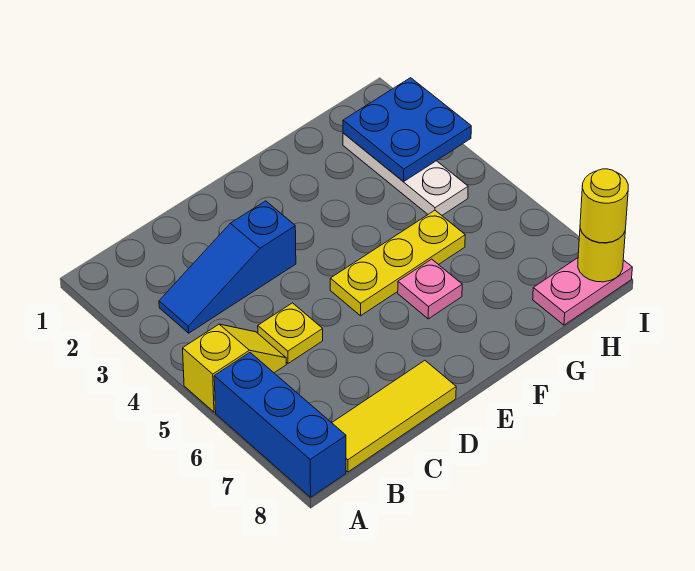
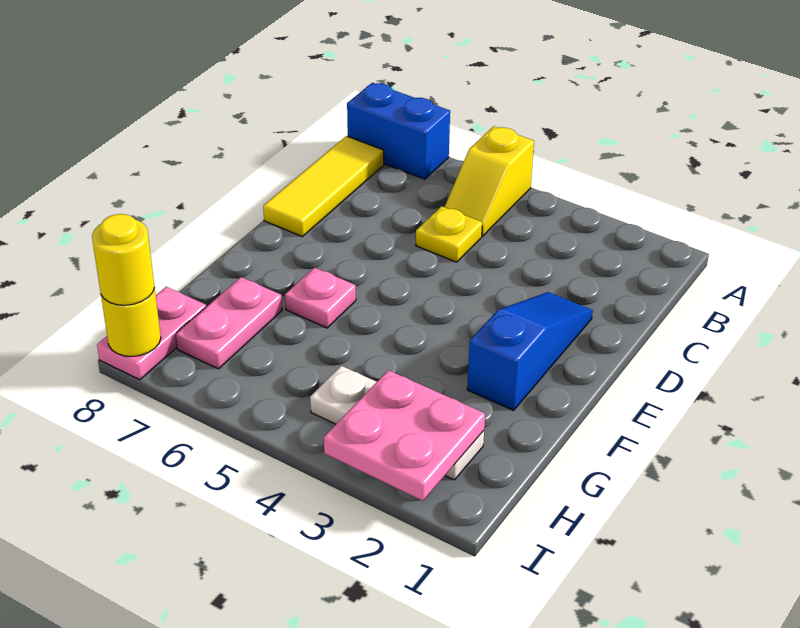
blue brick A6:A8 level 1 -> blue brick A7:A8 level 1
blue slope B3:D3 level 1 top D -> blue slope D2:F2 level 1 top F
yellow plate E5:G5 level 1 -> none
none -> pink plate G7:H7 level 1
blue plate H2:I3 level 2 -> pink plate H2:I3 level 2

